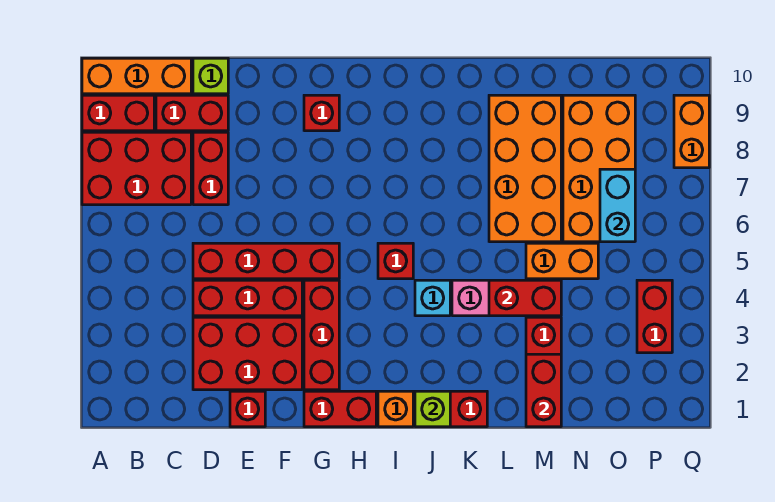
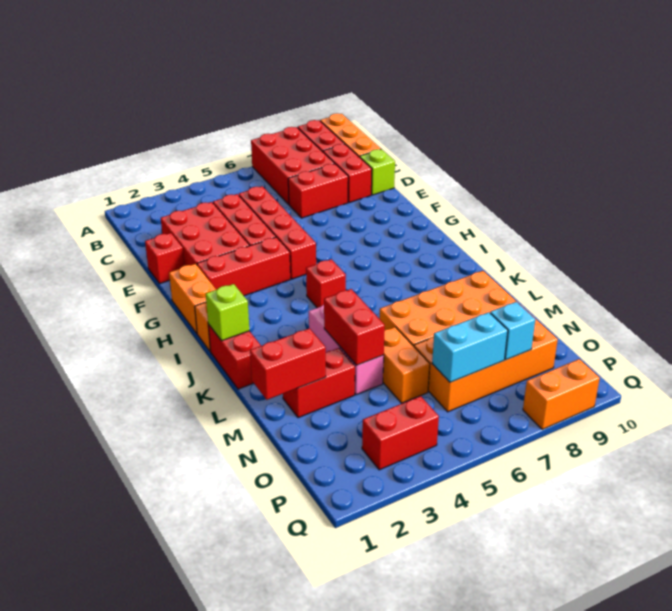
red brick G1:H1 level 1 -> orange brick G1:H1 level 1
red brick G9 level 1 -> none
cyan brick J4 level 1 -> cyan brick O8 level 2

